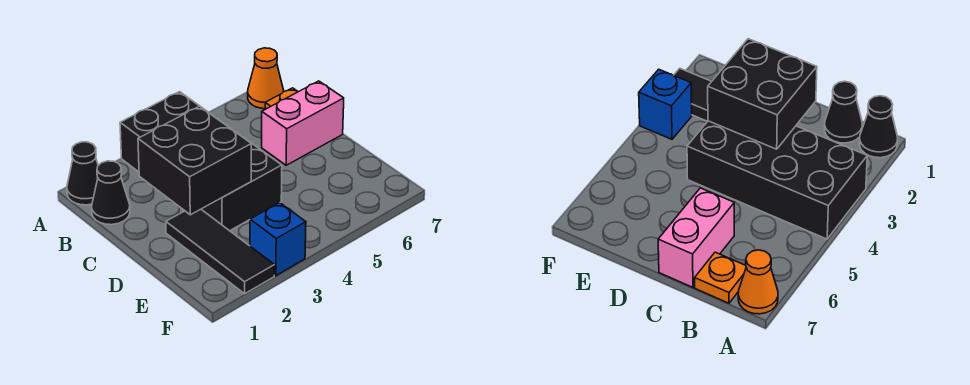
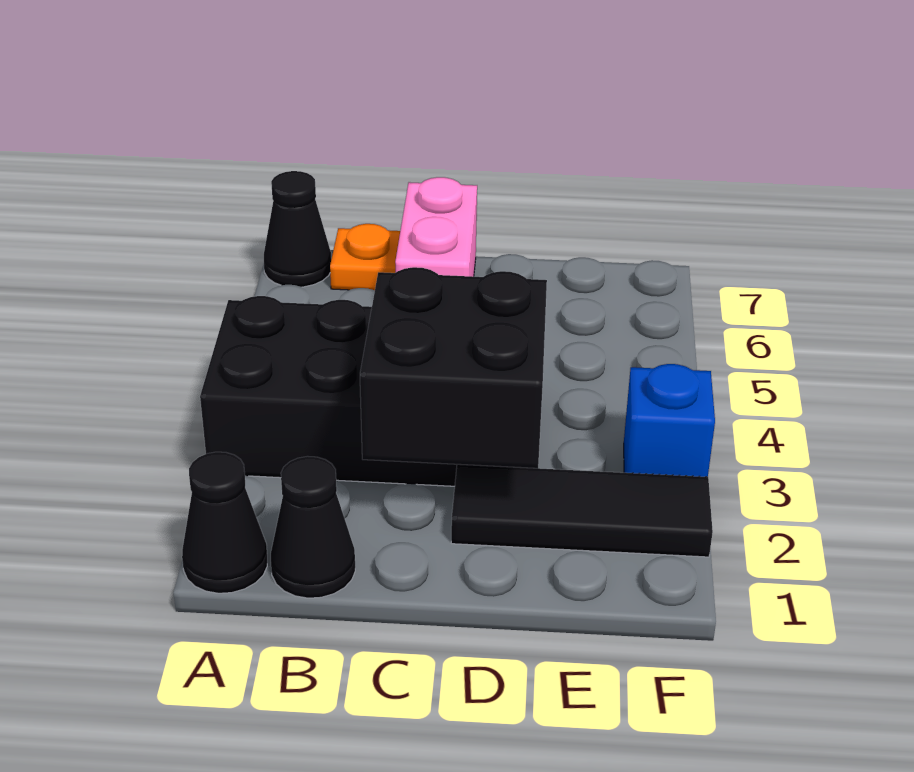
orange cone A7 level 1 -> black cone A7 level 1

